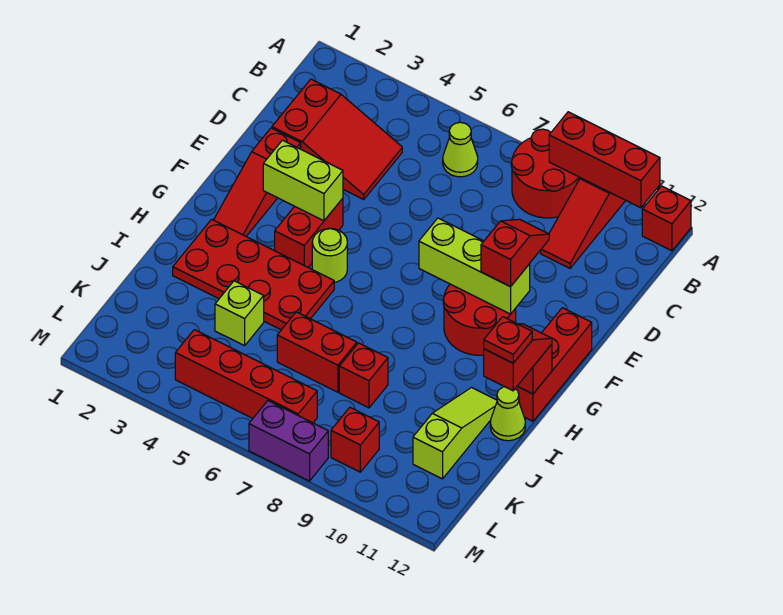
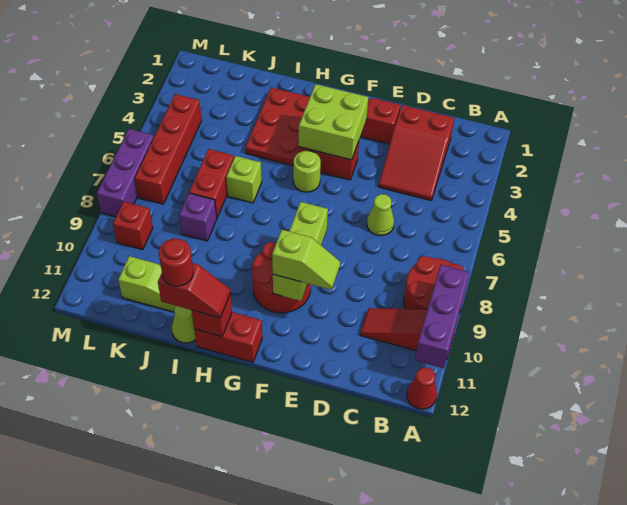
red brick A9:A11 level 2 -> purple brick A9:A11 level 2
red brick A12 level 1 -> red cone A12 level 1
lime cone B6 level 1 -> lime cone D6 level 1
red slope E10:F10 level 3 top F -> lime slope E10:F10 level 3 top F
lime brick F3:F4 level 2 -> lime brick F3:G4 level 2
red brick F12:H12 level 1 -> red brick G12:H12 level 1
red plate H2:I5 level 1 -> red plate H2:I4 level 1
red plate I12 level 4 -> red round brick I12 level 4
lime brick J4 level 1 -> lime brick I6 level 1
red brick J8 level 1 -> purple brick J8 level 1
purple brick M7:M8 level 1 -> purple brick M6:M8 level 1

